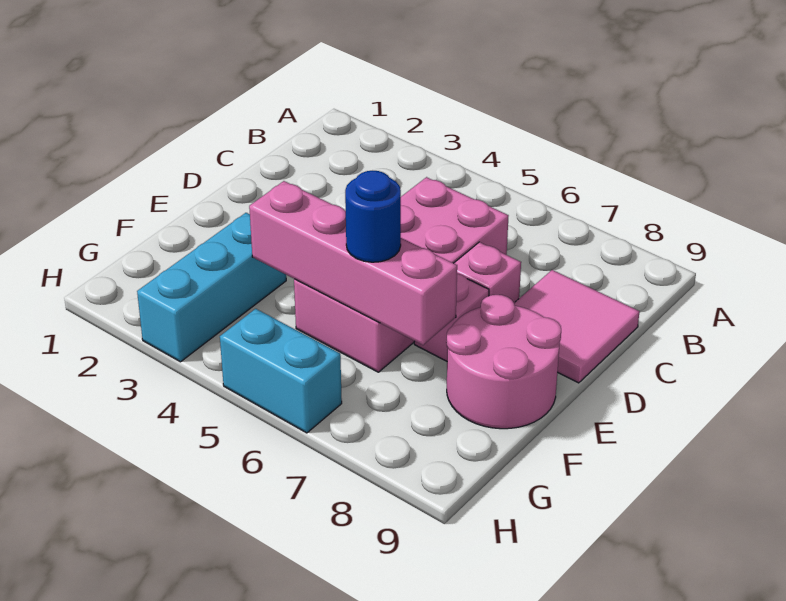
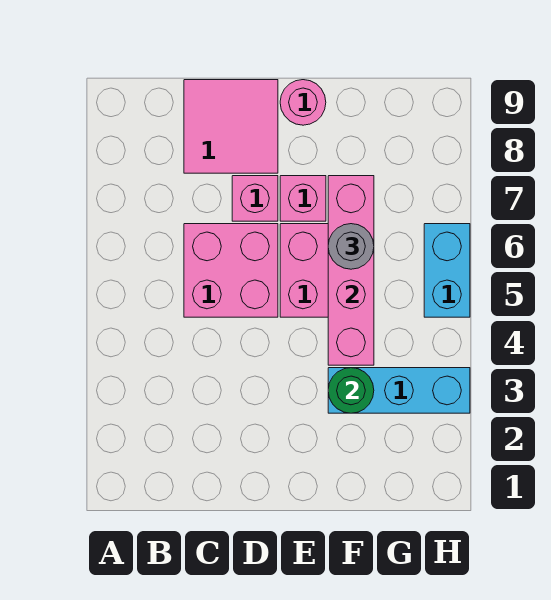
pink round brick E8:F9 level 1 -> pink round brick E9 level 1
none -> green round brick F3 level 2
blue round brick F6 level 3 -> grey round brick F6 level 3

